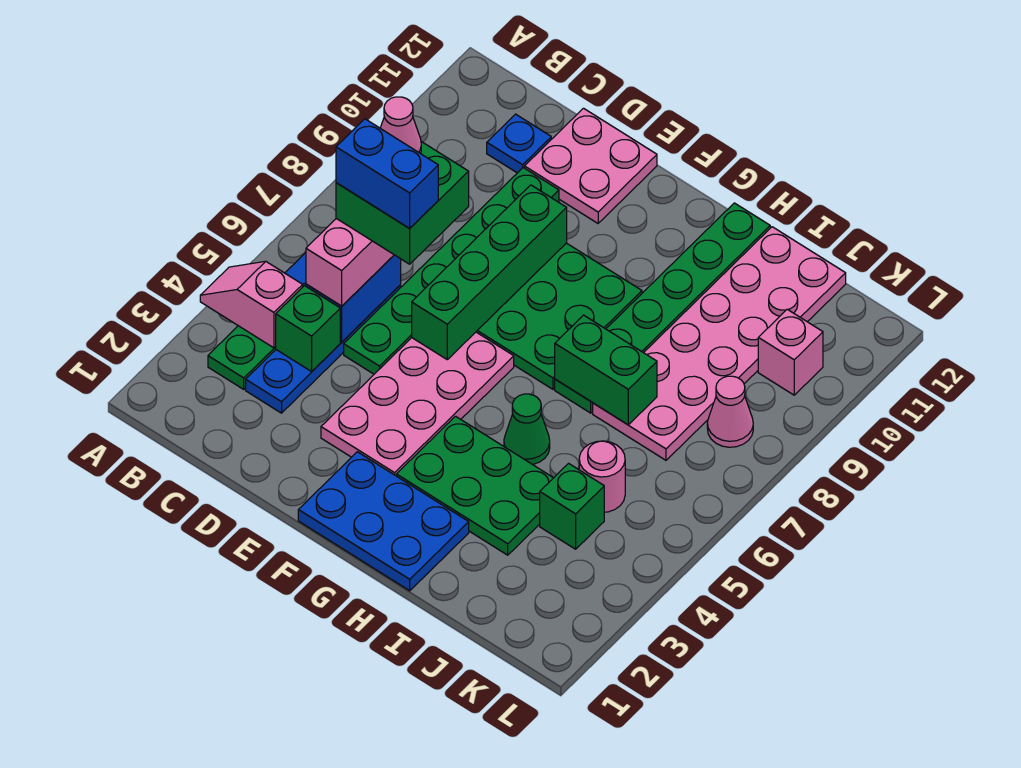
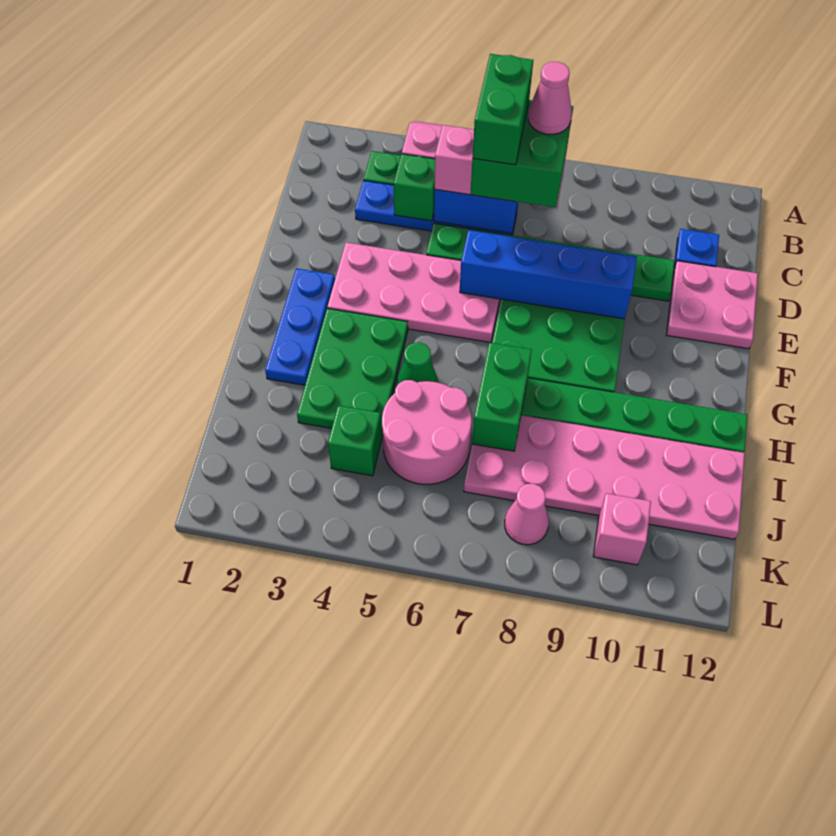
blue brick C6:D6 level 5 -> green brick C6:D6 level 5
green brick E6:E9 level 2 -> blue brick E6:E9 level 2
blue plate F1:H2 level 1 -> blue plate F2:H2 level 1
pink round brick J5 level 1 -> pink round brick I5:J6 level 1

